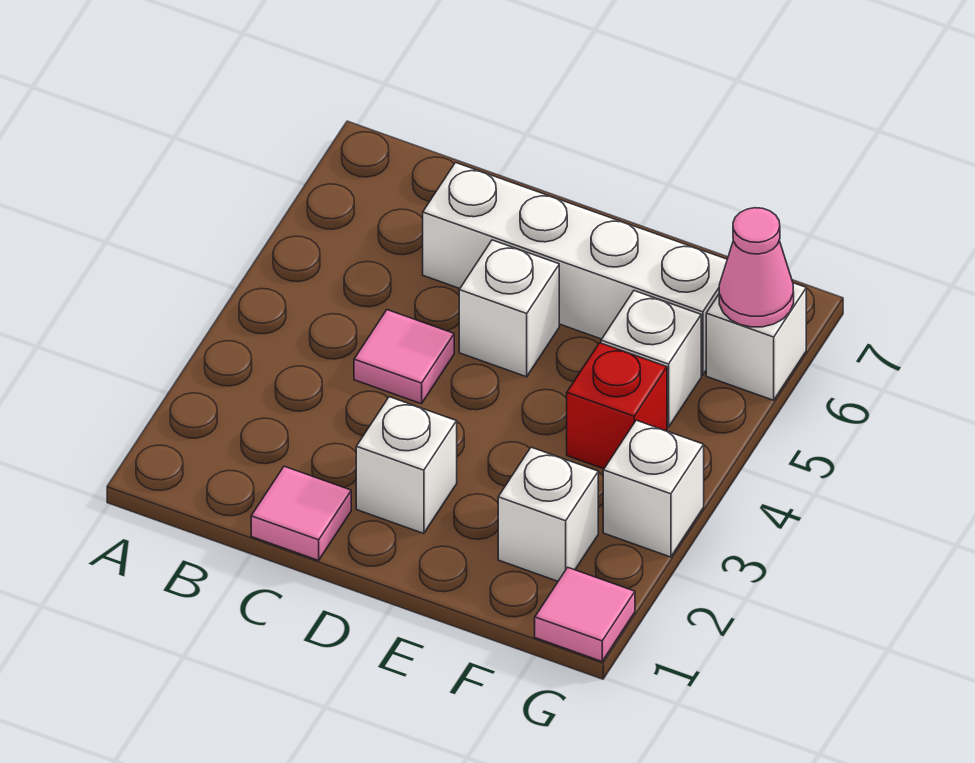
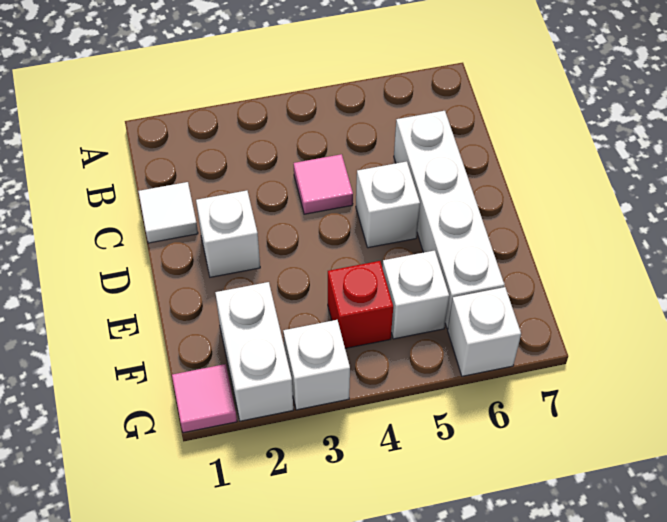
pink tile C1 level 1 -> white tile C1 level 1
white brick F2 level 1 -> white brick F2:G2 level 1
pink cone G6 level 2 -> none

